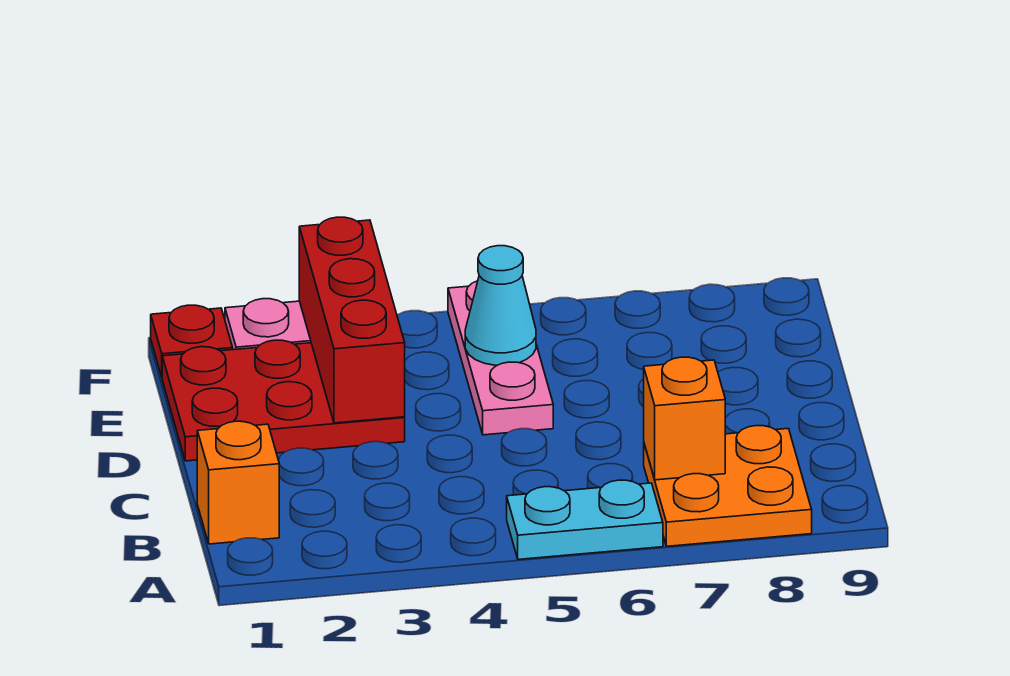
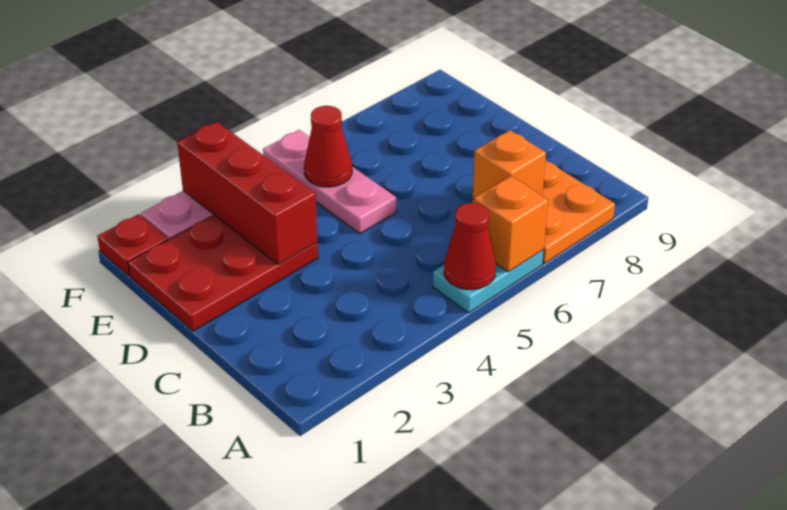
none -> red cone A5 level 2
orange brick B1 level 1 -> orange brick A6 level 2
cyan cone E5 level 2 -> red cone E5 level 2

